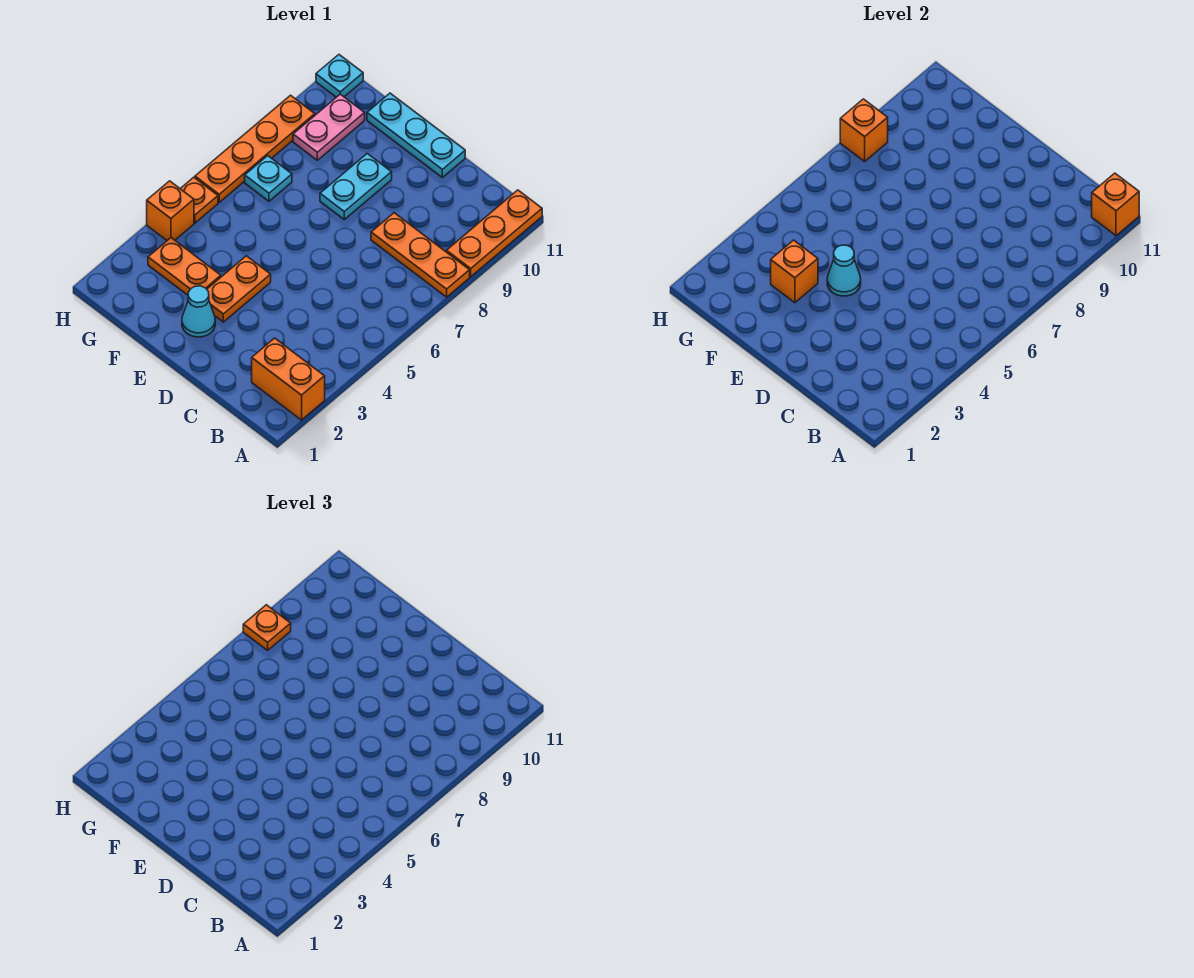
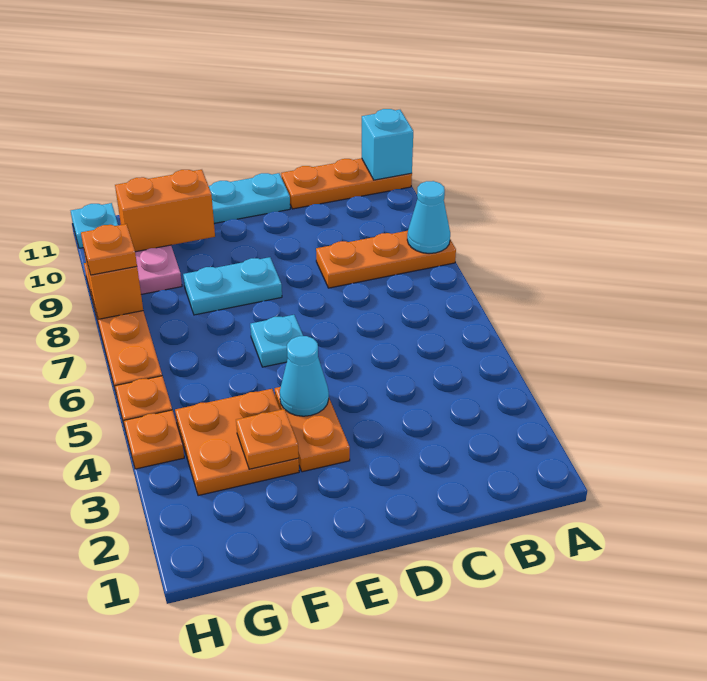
orange brick A2:B2 level 1 -> orange brick F10:G10 level 2
orange plate A9:A11 level 1 -> orange plate A11:C11 level 1
orange brick A11 level 2 -> cyan brick A11 level 2
cyan cone E2 level 1 -> cyan cone A8 level 2
cyan plate E8:E9 level 1 -> cyan plate E8:F8 level 1
orange plate F3:G3 level 1 -> orange plate F3:G4 level 1
orange brick F3 level 2 -> orange plate F3 level 2
cyan plate G7 level 1 -> cyan plate E6 level 1
orange brick H4 level 1 -> orange plate H4 level 1

